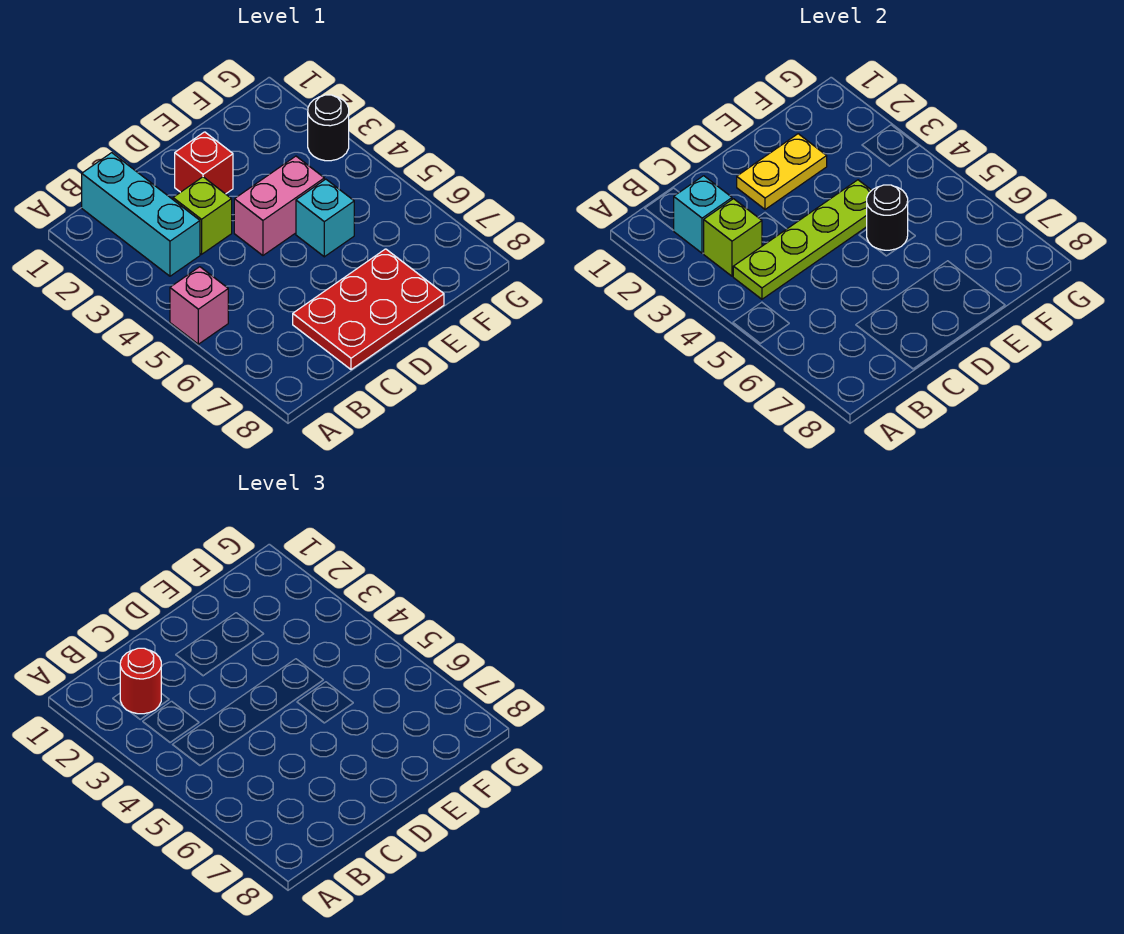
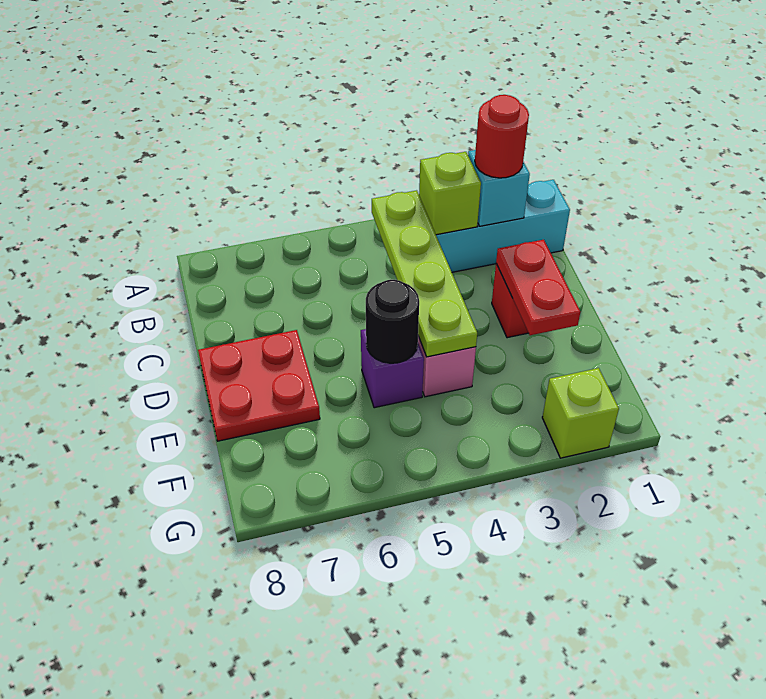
pink brick A5 level 1 -> none
lime brick C3 level 1 -> lime brick G2 level 1
red plate C7:E8 level 1 -> red plate D7:E8 level 1
yellow plate D2:E2 level 2 -> red plate D2:E2 level 2
cyan brick E5 level 1 -> purple brick E5 level 1
black round brick G3 level 1 -> none

